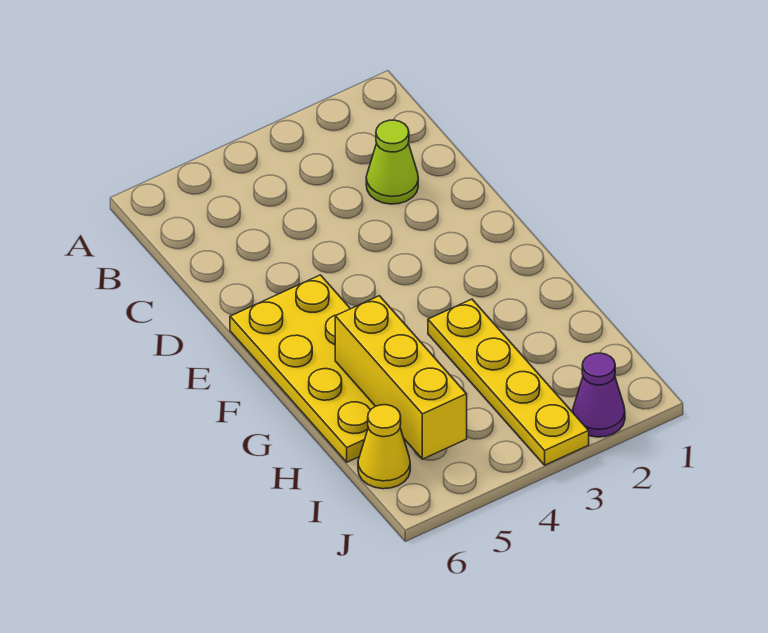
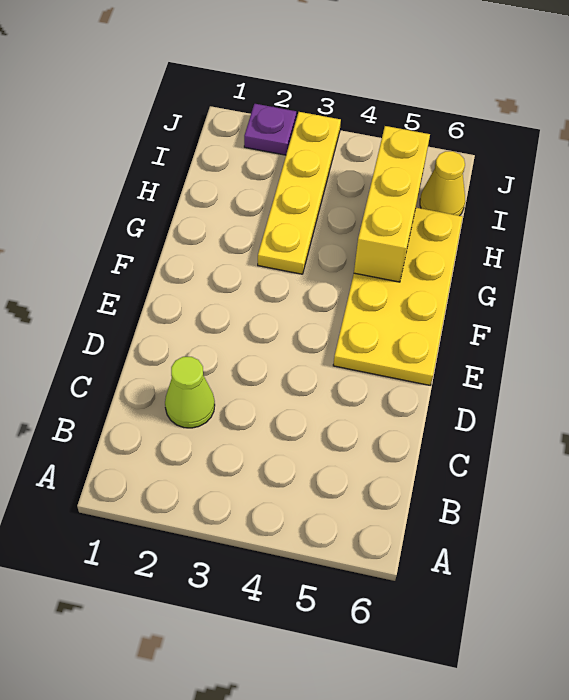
purple cone J2 level 1 -> purple plate J2 level 1

